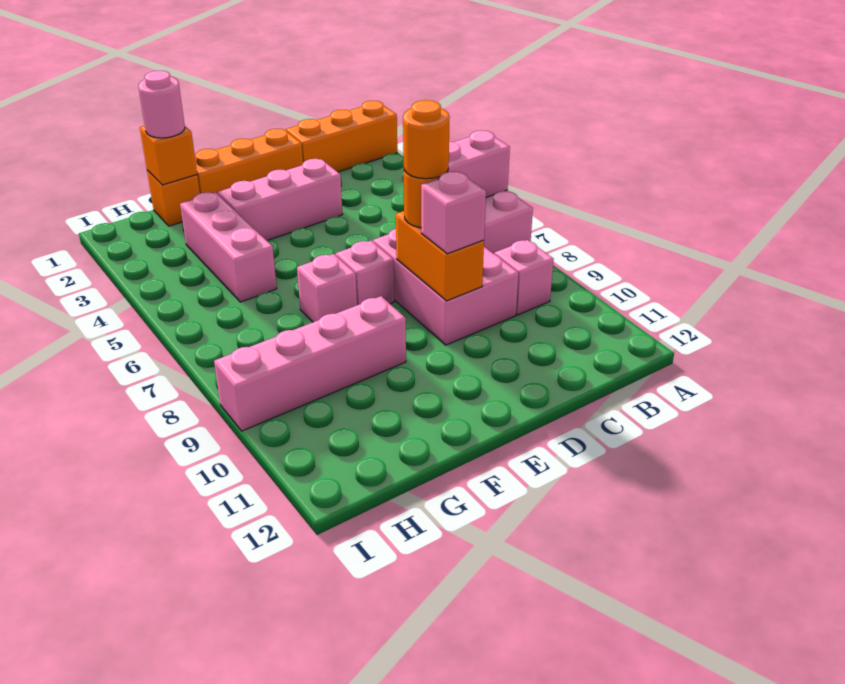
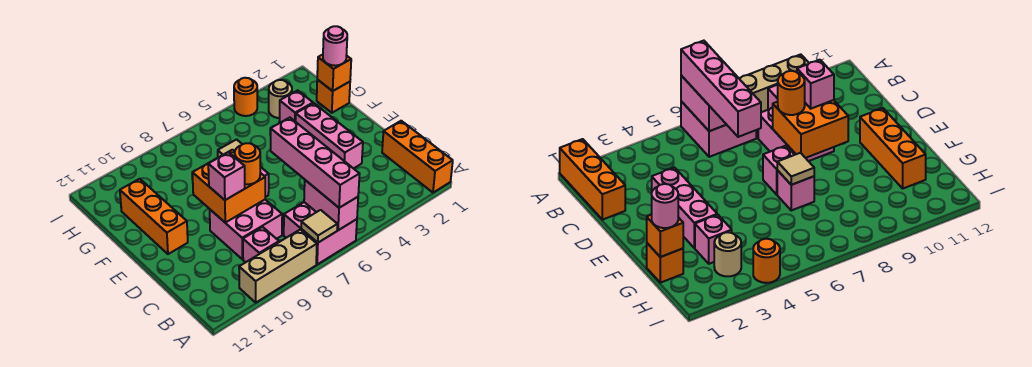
none -> tan tile A7 level 2
none -> tan brick A8:A10 level 1
pink brick C7:D9 level 1 -> pink brick C8:D9 level 1
orange brick D1:F1 level 1 -> orange brick E11:G11 level 1
orange brick D8:D9 level 2 -> orange brick D8:E9 level 2
orange round brick D8 level 4 -> orange round brick I4 level 1
none -> tan tile F7 level 2
pink brick F9:I9 level 1 -> pink brick A6:D6 level 3
pink brick G3:G5 level 1 -> pink brick G3 level 1
none -> tan round brick H3 level 1

